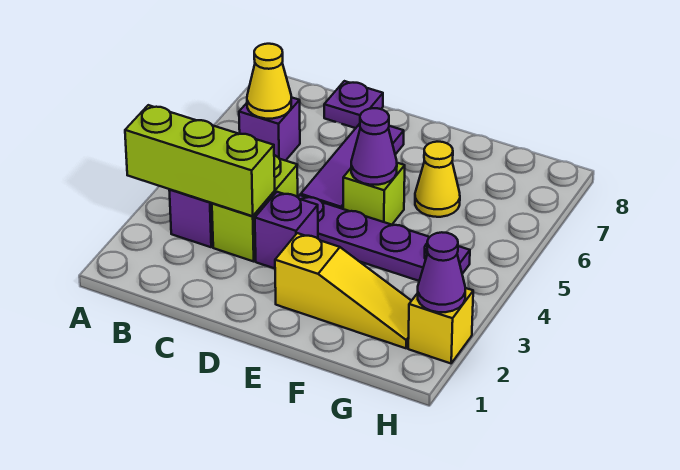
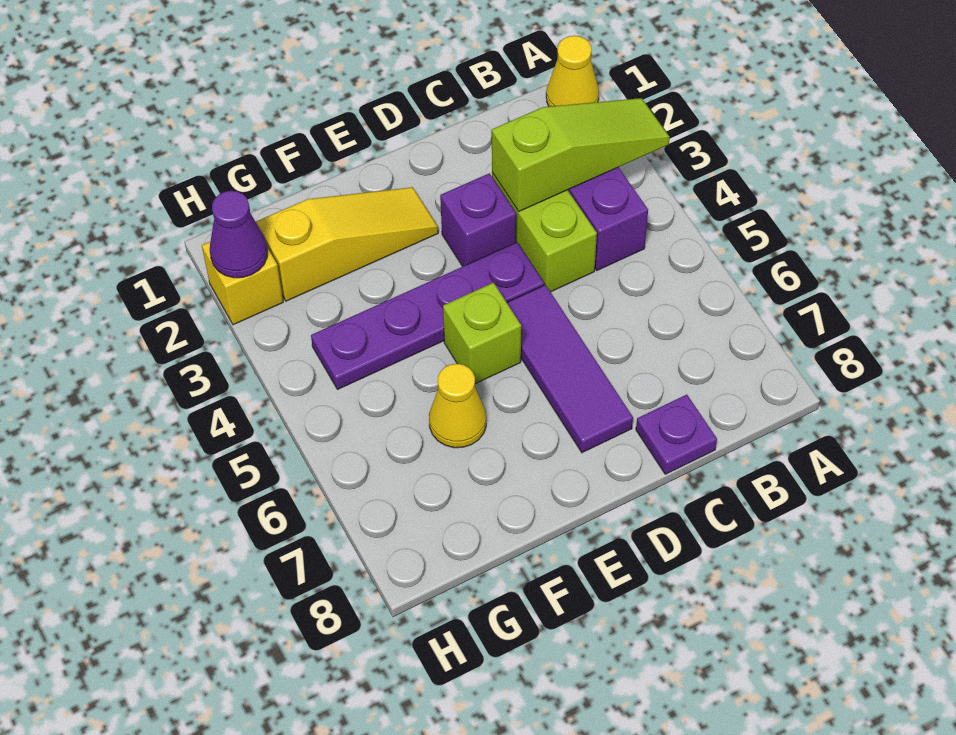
lime brick A3:C3 level 2 -> lime slope A3:C3 level 2 top C
purple brick B6 level 1 -> none
yellow cone B6 level 2 -> yellow cone A1 level 1
yellow slope E2:G2 level 1 top E -> yellow slope E2:G2 level 1 top G
purple cone E5 level 2 -> none

